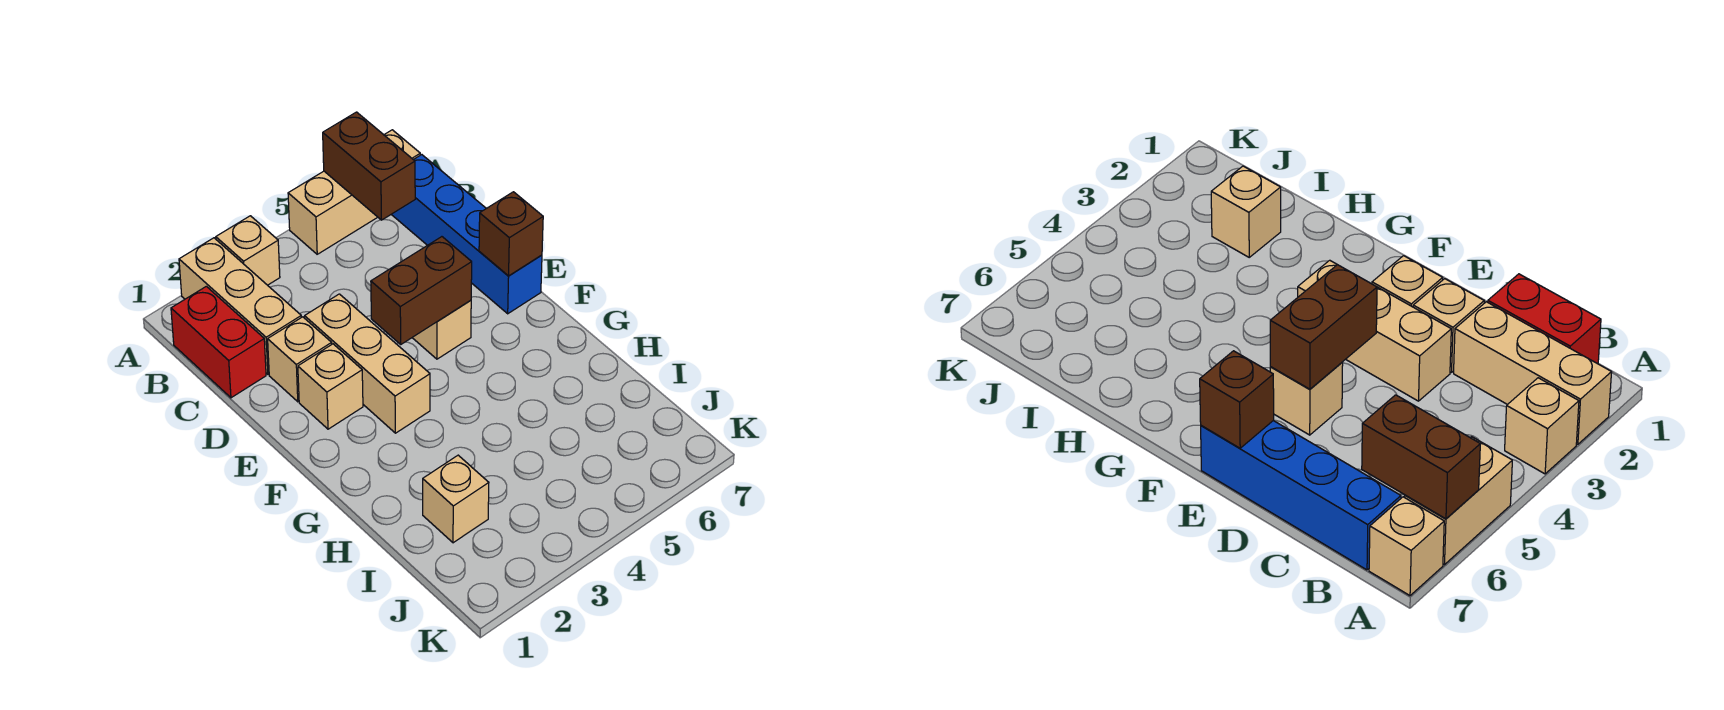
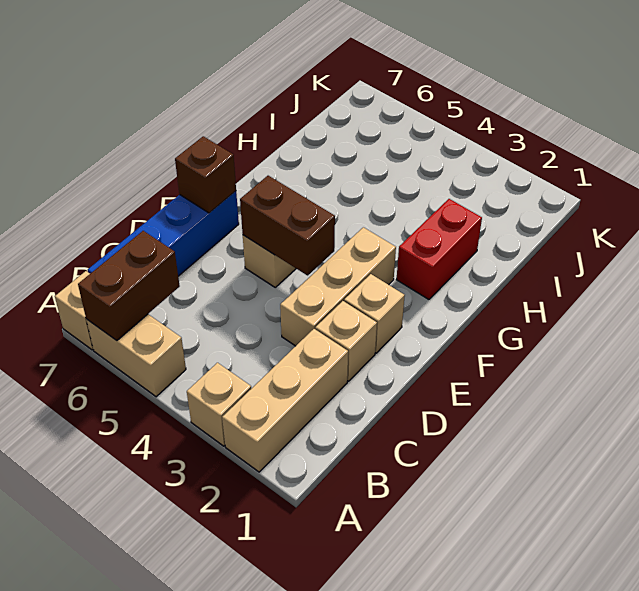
red brick B1:C1 level 1 -> red brick G2:H2 level 1
tan brick I2 level 1 -> none

